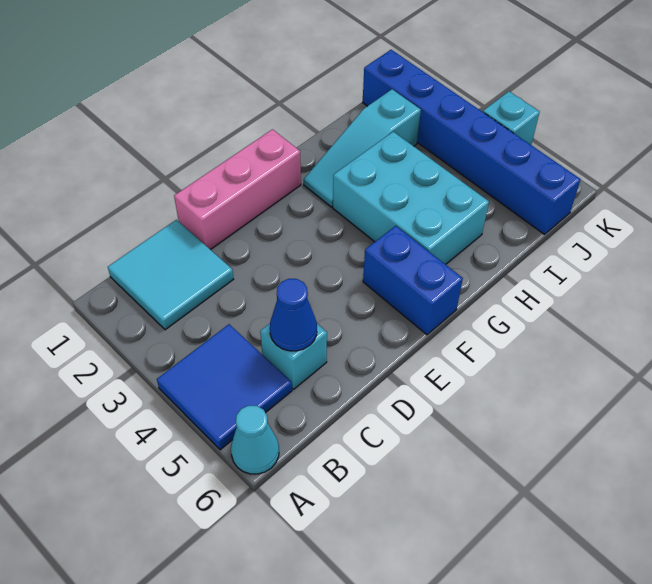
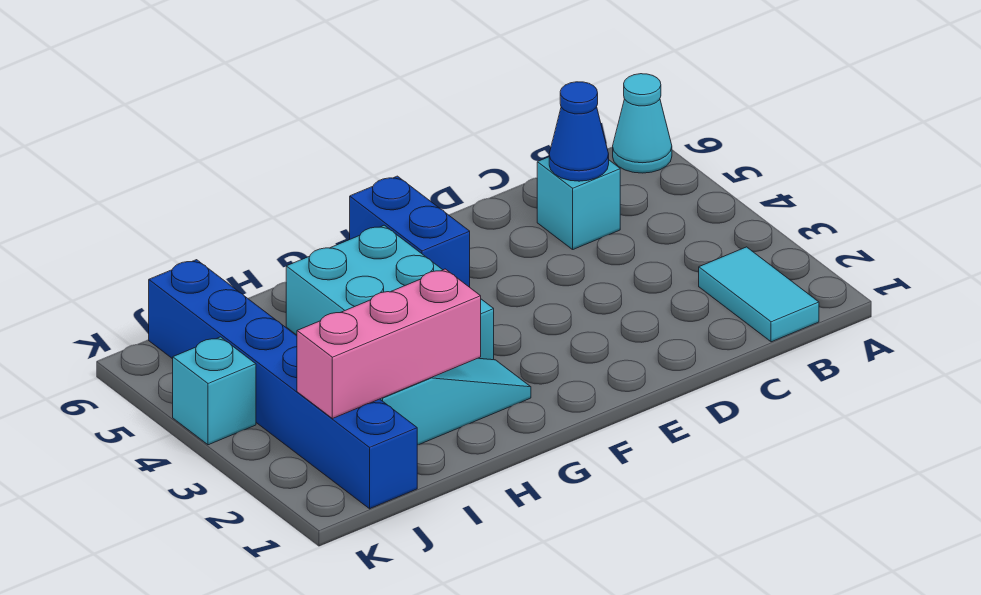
blue tile A4:B5 level 1 -> none
cyan tile B1:C2 level 1 -> cyan tile B1:B2 level 1
pink brick D1:F1 level 1 -> pink brick H2:J2 level 2

